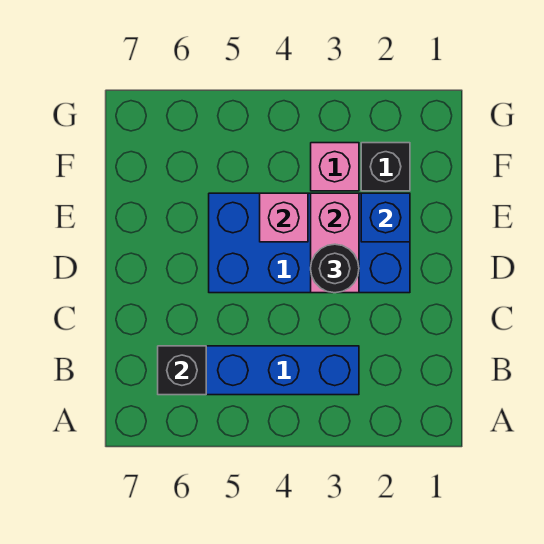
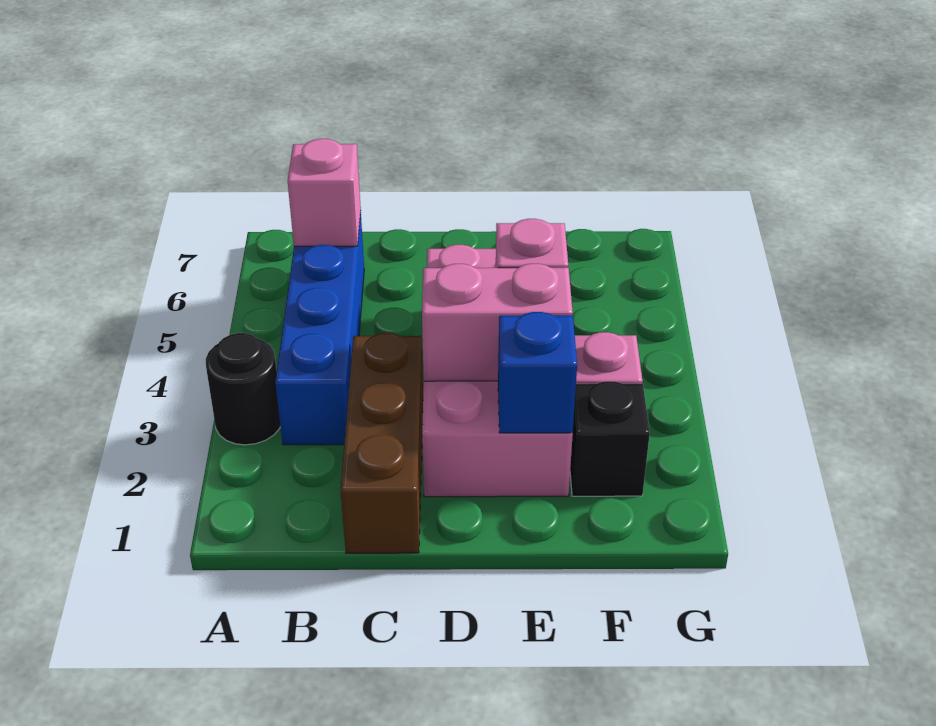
black brick B6 level 2 -> pink brick B6 level 2
none -> brown brick C1:C3 level 1
blue brick D2:E5 level 1 -> pink brick D2:E5 level 1
black round brick D3 level 3 -> black round brick A3 level 1

